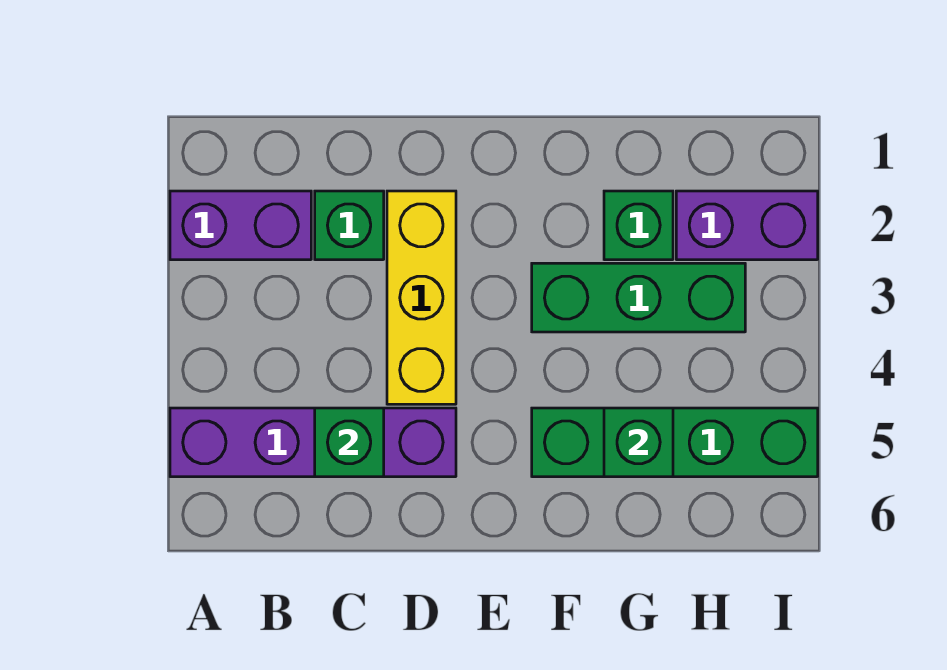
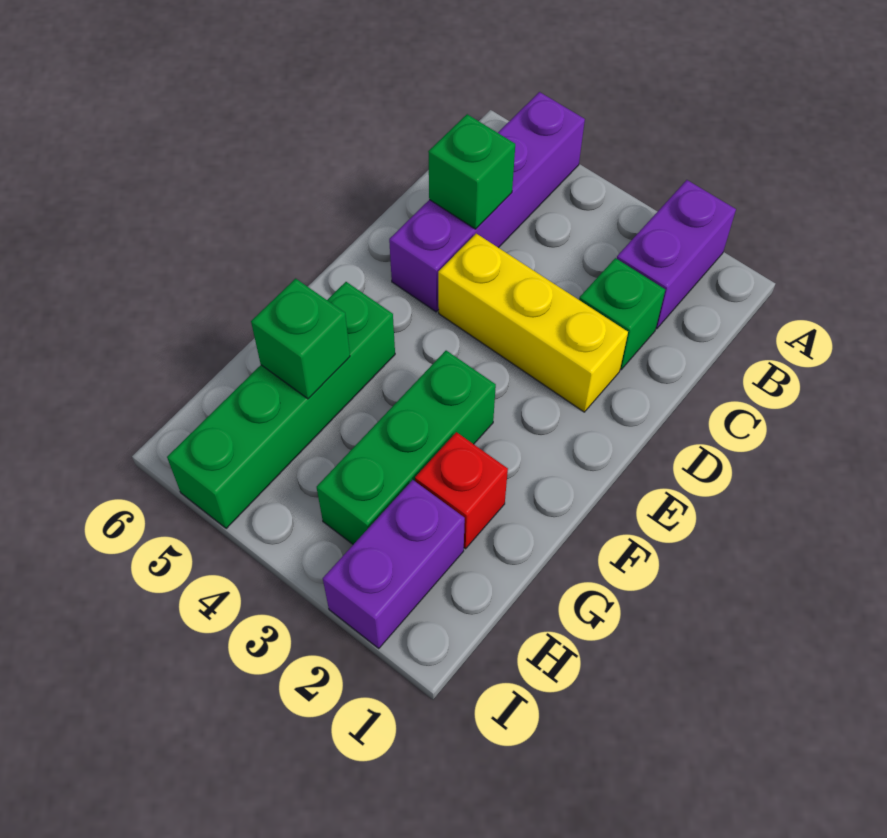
green brick G2 level 1 -> red brick G2 level 1

